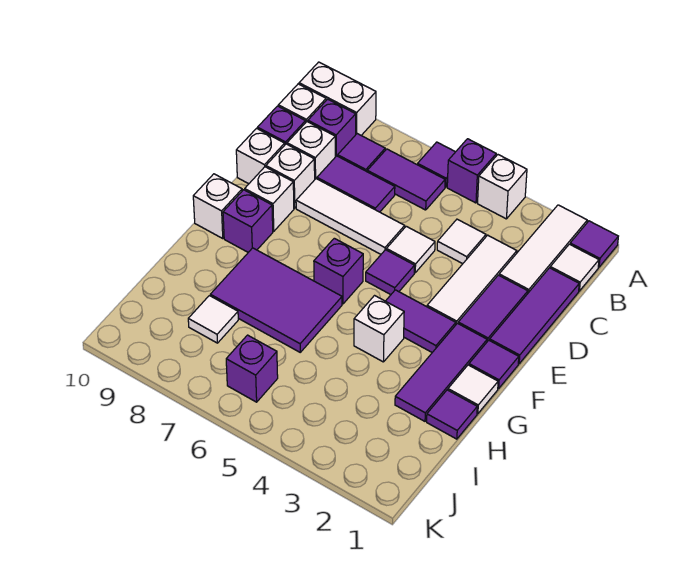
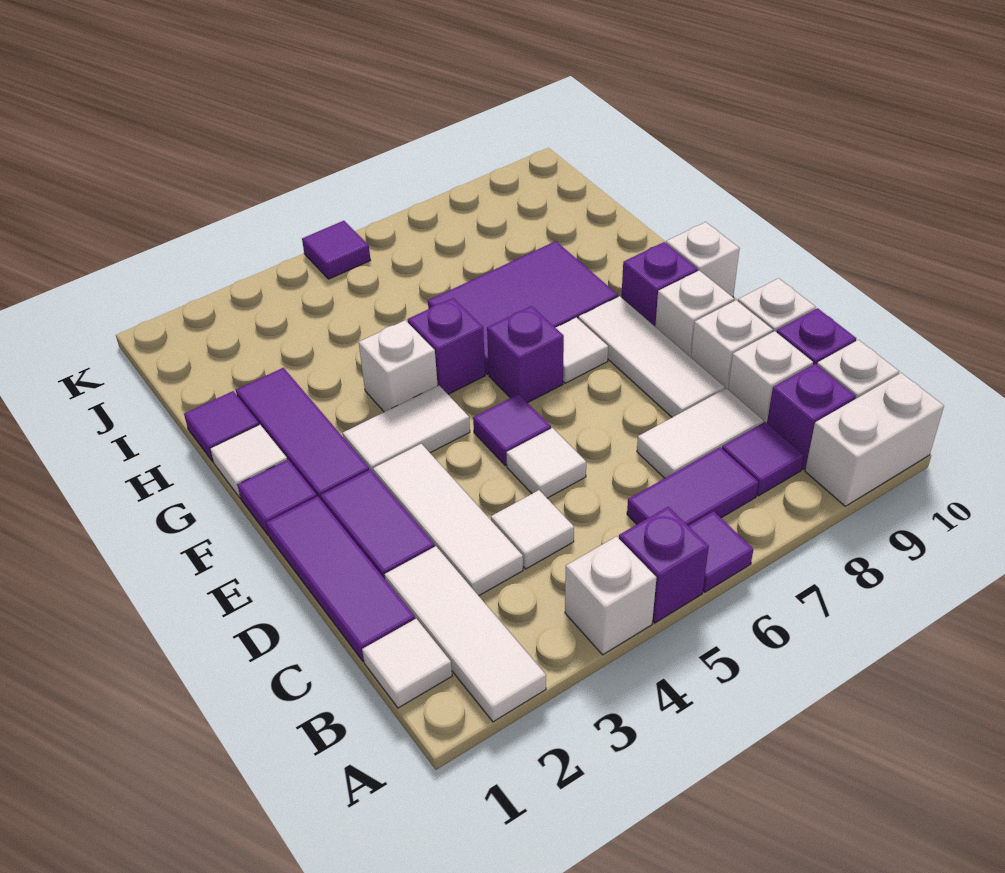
purple tile A1 level 1 -> purple tile K5 level 1
purple tile C7:C8 level 1 -> white tile C7:C8 level 1
white tile D6:D8 level 1 -> white tile D8:F8 level 1
purple tile F3:F4 level 1 -> white tile F3:F4 level 1
white tile I8 level 1 -> white tile F7 level 1
purple brick J6 level 1 -> purple brick G5 level 1

